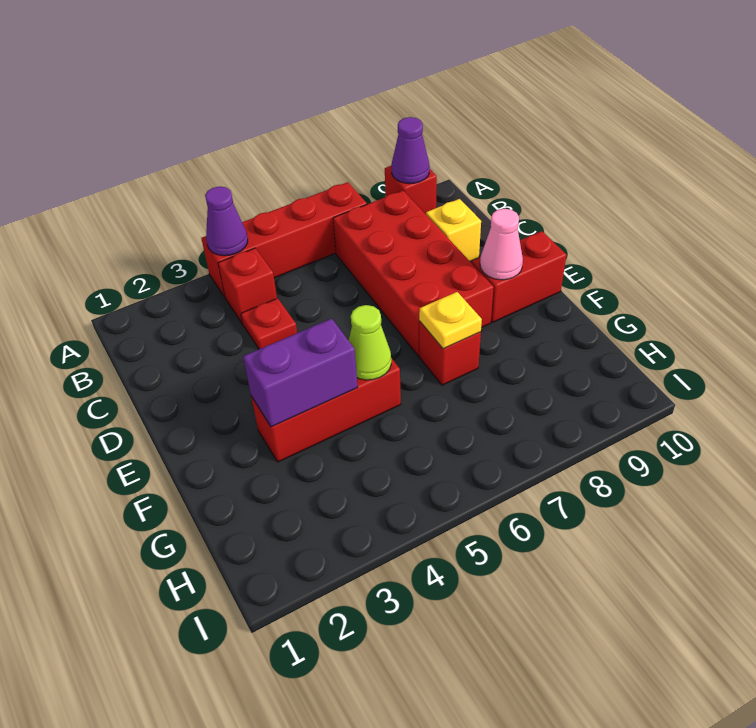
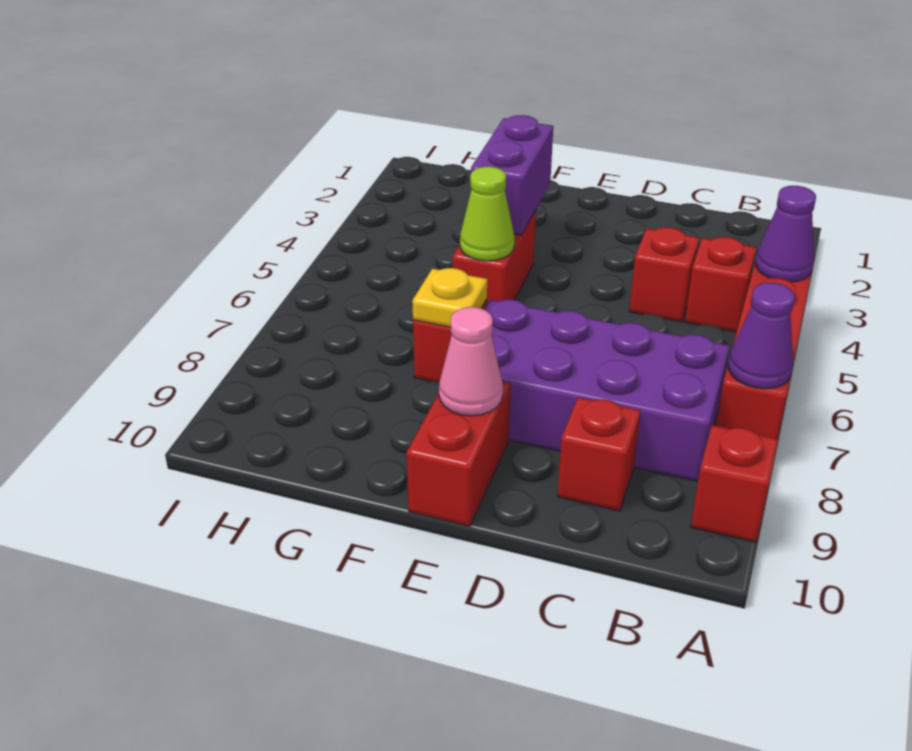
purple cone A9 level 2 -> purple cone A7 level 2
red brick B7:E8 level 1 -> purple brick B7:E8 level 1
red plate C4 level 1 -> red brick C4 level 1
yellow brick C9 level 1 -> red brick C9 level 1
red brick F3:F5 level 1 -> red brick F4:F5 level 1

